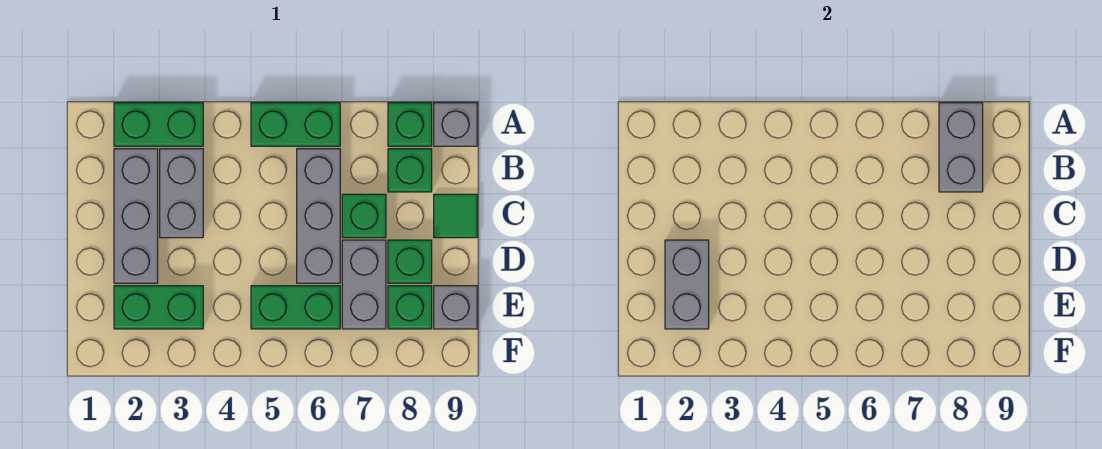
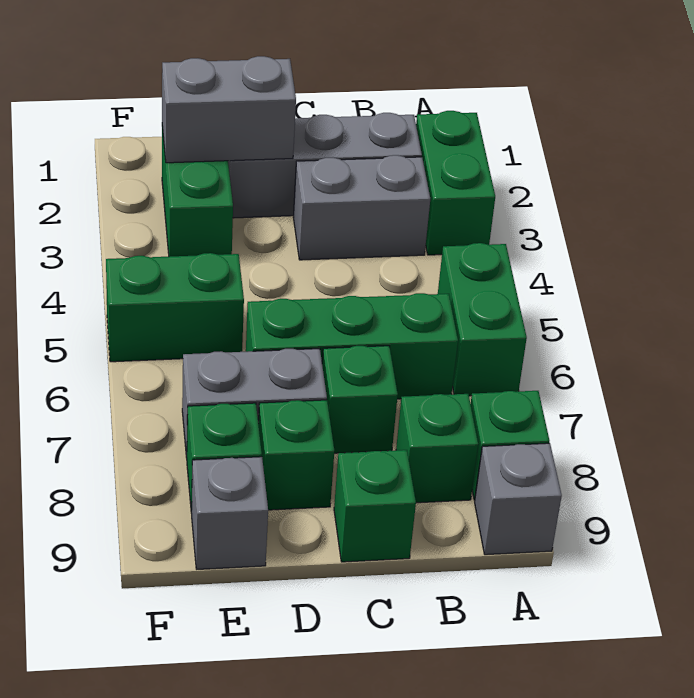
grey brick A8:B8 level 2 -> none
grey brick B6:D6 level 1 -> green brick B6:D6 level 1
green tile C9 level 1 -> green brick C9 level 1
green brick E5:E6 level 1 -> green brick E5:F5 level 1

